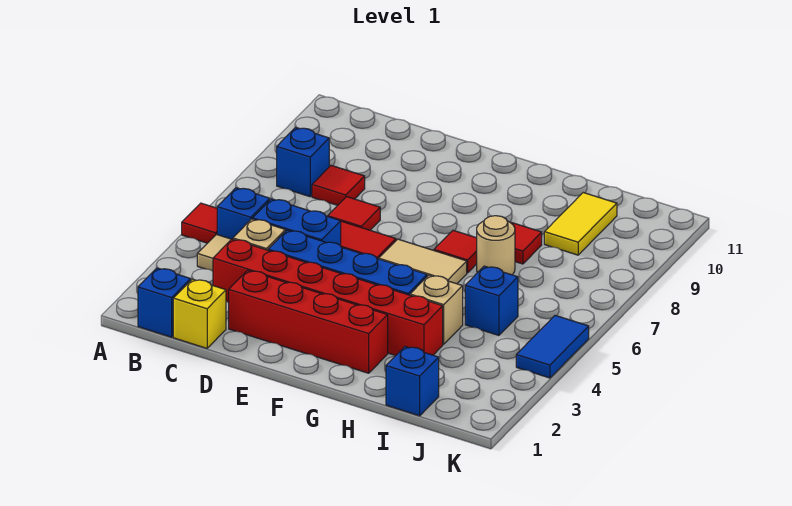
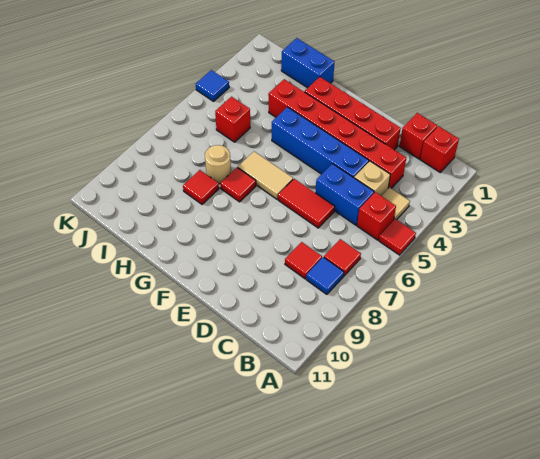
blue brick B1 level 1 -> red brick B1 level 1
blue brick B5 level 1 -> red brick B5 level 1
blue brick B8 level 1 -> blue tile B8 level 1
yellow brick C1 level 1 -> red brick C1 level 1
red tile D7 level 1 -> red tile B7 level 1
tan brick H4 level 1 -> none
blue brick I1 level 1 -> blue brick H1:I1 level 1
blue brick I5 level 1 -> red brick I5 level 1
yellow tile I9:I10 level 1 -> none
blue tile K4:K5 level 1 -> blue tile K4 level 1

